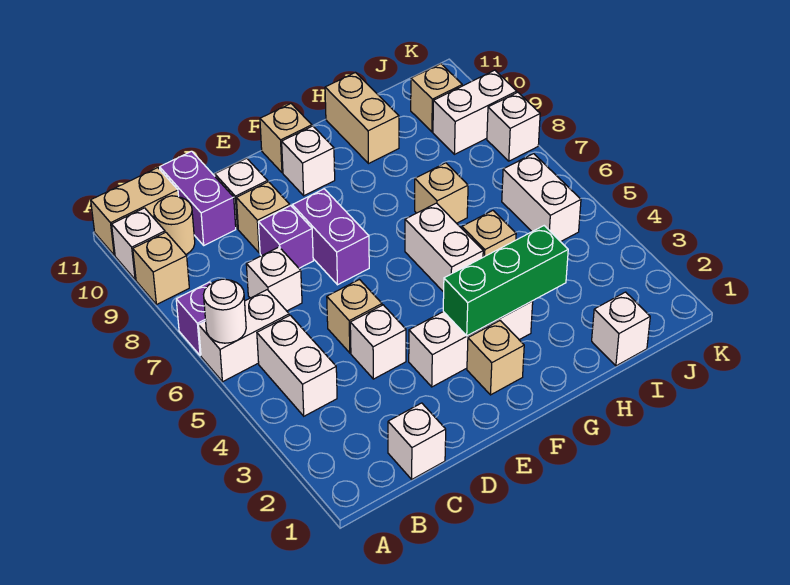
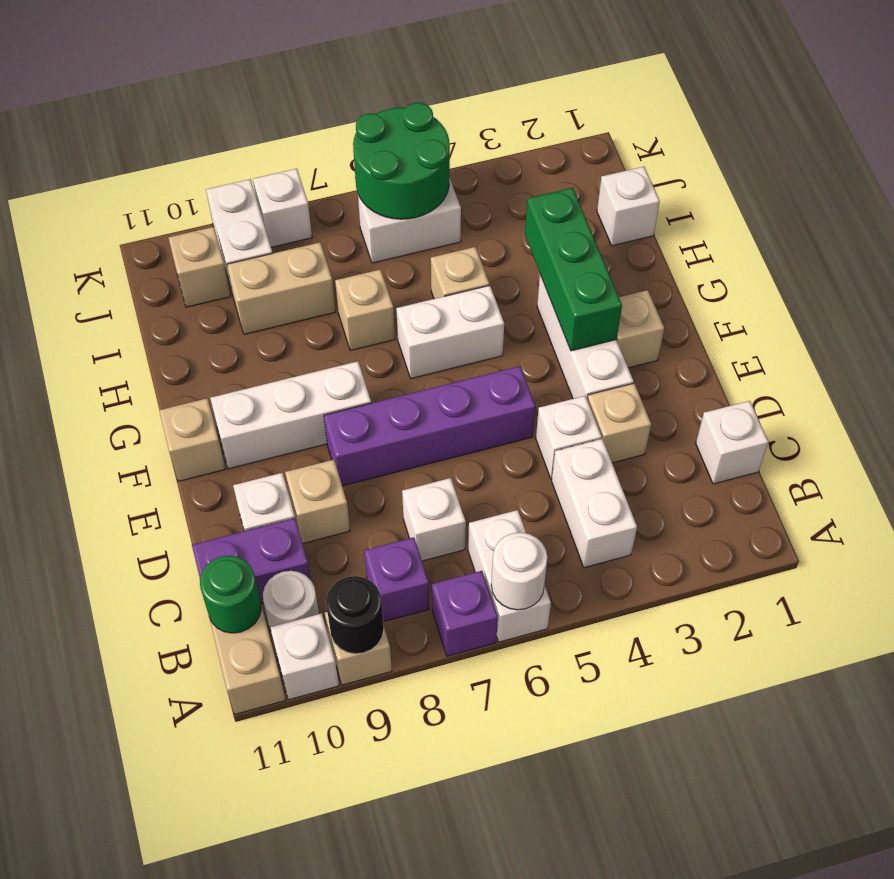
none -> black round brick A9 level 2
white brick B4:B5 level 1 -> white brick B4:C4 level 1
tan round brick B10 level 1 -> white round brick B10 level 1
none -> green round brick B11 level 2
tan brick D5 level 1 -> tan brick D3 level 1
purple brick D8 level 1 -> purple brick B8 level 1
purple brick E7:E8 level 1 -> purple brick E5:E8 level 1
white brick F10 level 1 -> white brick F8:F10 level 1
tan brick H10:H11 level 1 -> tan brick I8:I9 level 1
none -> green round brick J5:K6 level 2

